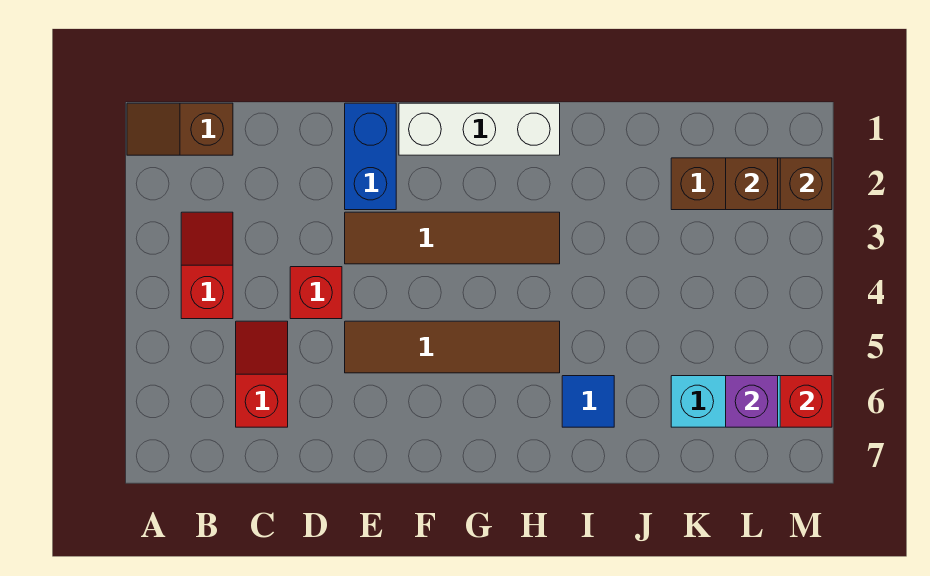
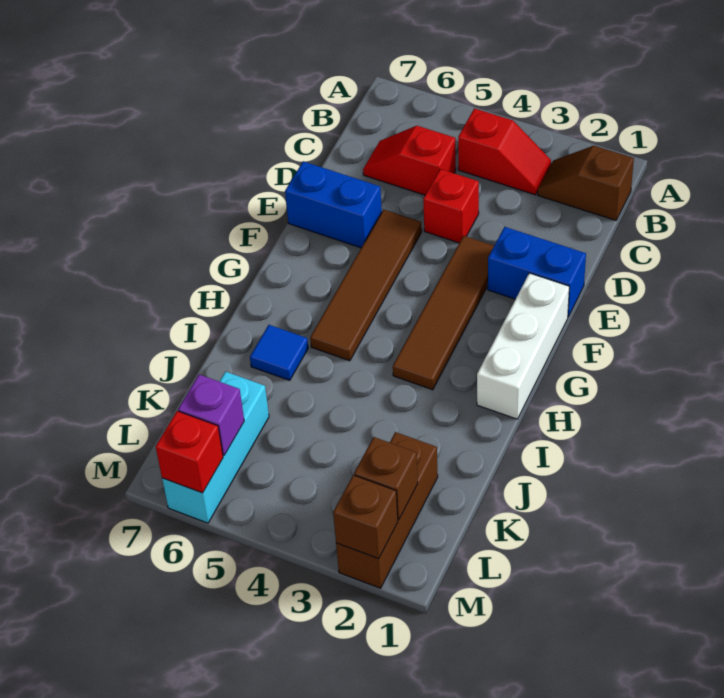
brown slope A1:B1 level 1 top B -> brown slope B1:B2 level 1 top 1
red slope C5:C6 level 1 top 6 -> red slope C5:C6 level 1 top 5
none -> blue brick E6:E7 level 1

